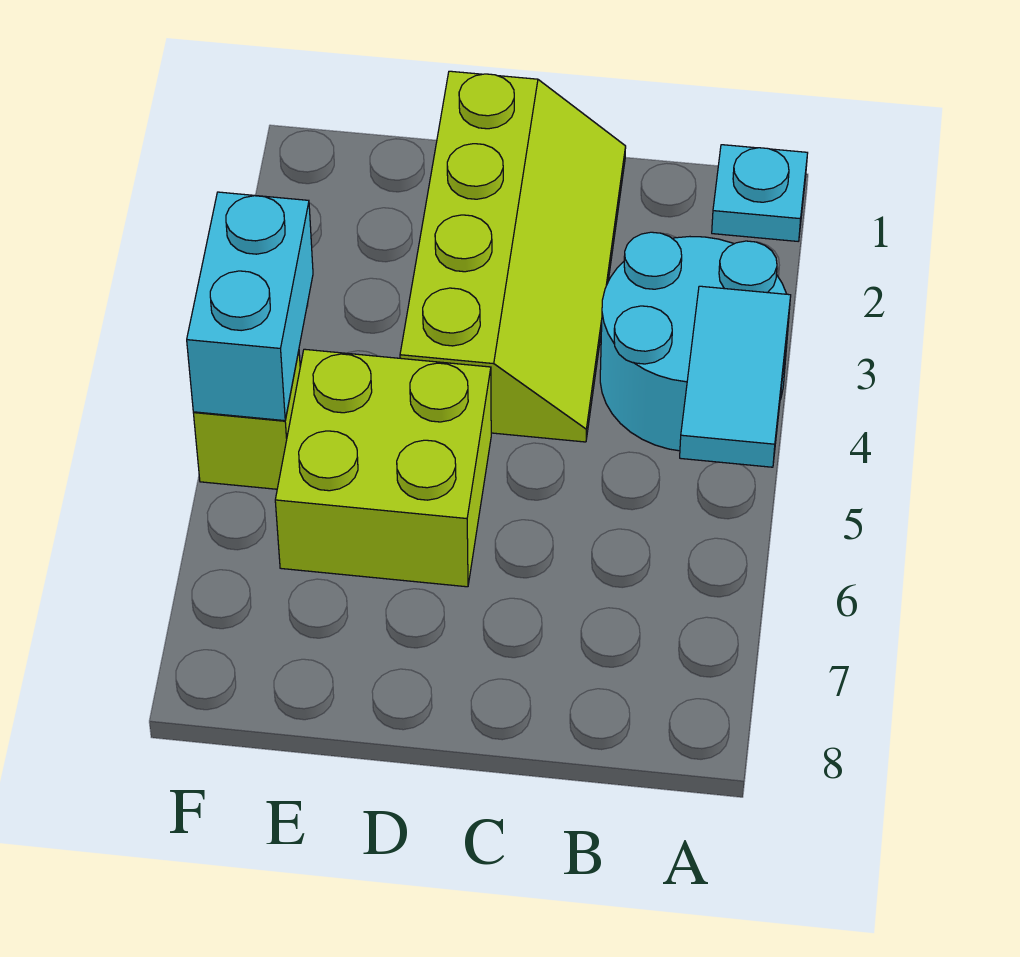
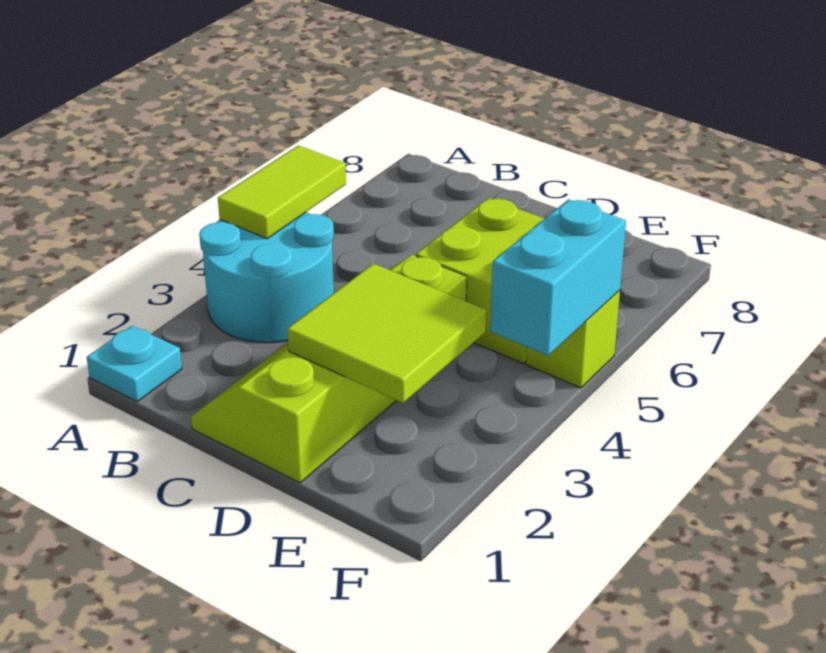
cyan tile A4:A5 level 2 -> lime tile A4:A5 level 2
none -> lime tile D2:E3 level 2

